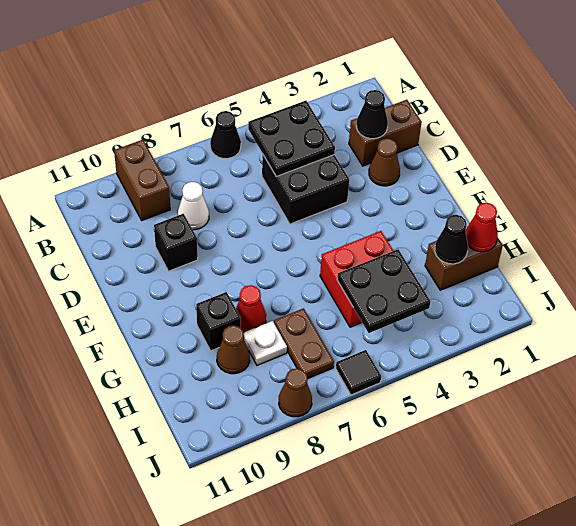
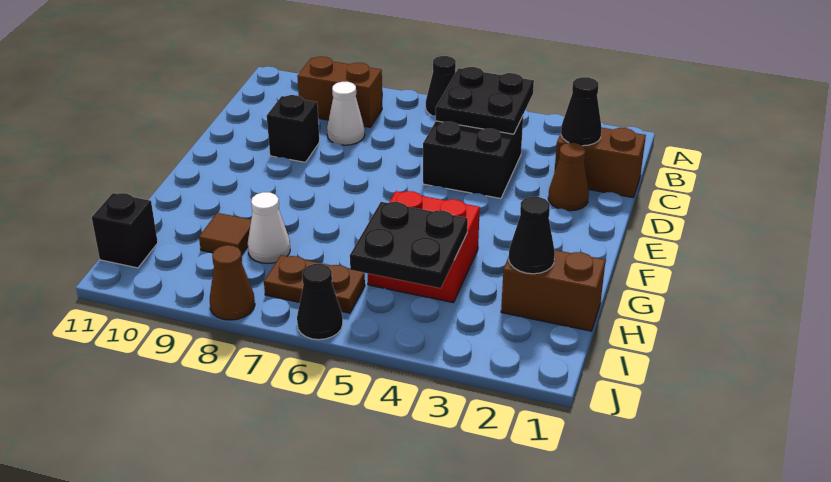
brown brick A9:B9 level 1 -> brown brick B8:B9 level 1
red cone G8 level 1 -> none
black brick G9 level 1 -> black brick I11 level 1
red cone H1 level 2 -> none
brown plate H7:I7 level 1 -> brown plate I6:I7 level 1
white plate H8 level 1 -> white cone H8 level 1
brown cone H9 level 1 -> brown tile H9 level 1
black tile J6 level 1 -> black cone J6 level 1

